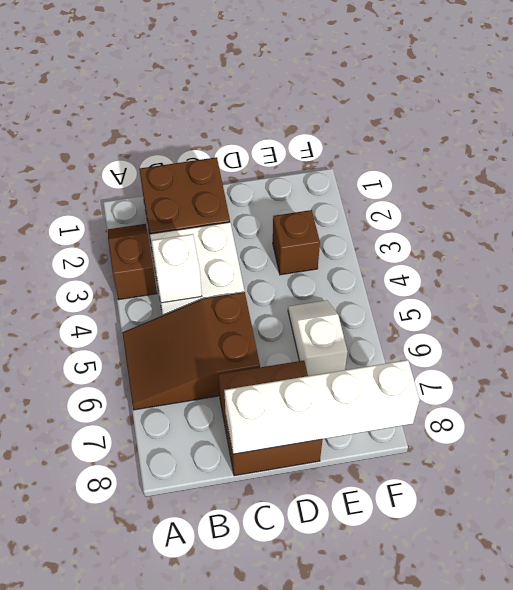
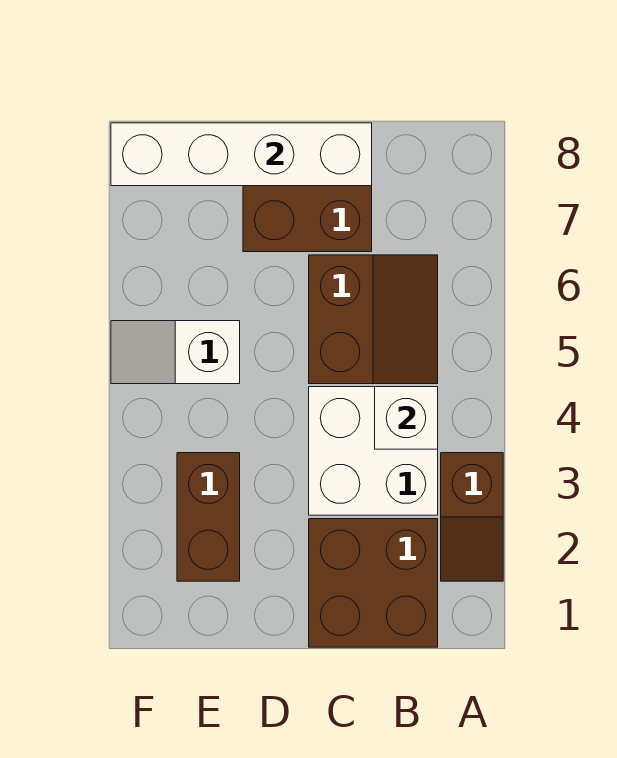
brown slope A5:C6 level 1 top C -> brown slope B5:C6 level 1 top C
brown brick E3 level 1 -> brown brick E2:E3 level 1
white slope E5:E6 level 1 top 6 -> white slope E5:F5 level 1 top E

